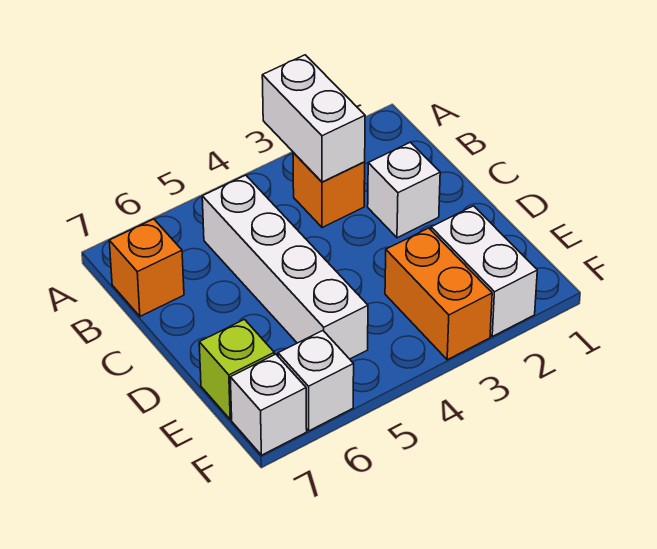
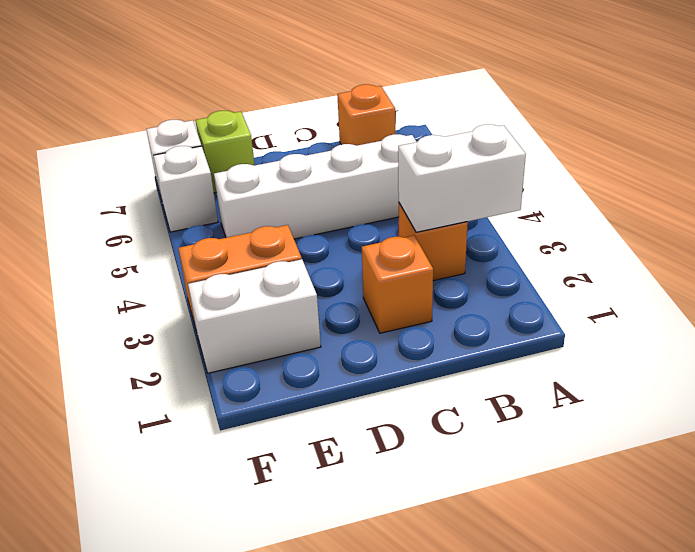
white brick C2 level 1 -> orange brick C2 level 1

